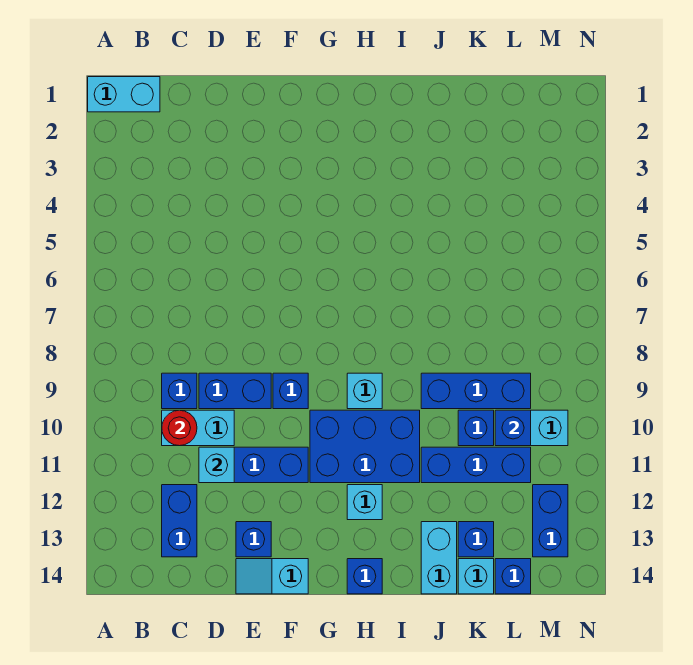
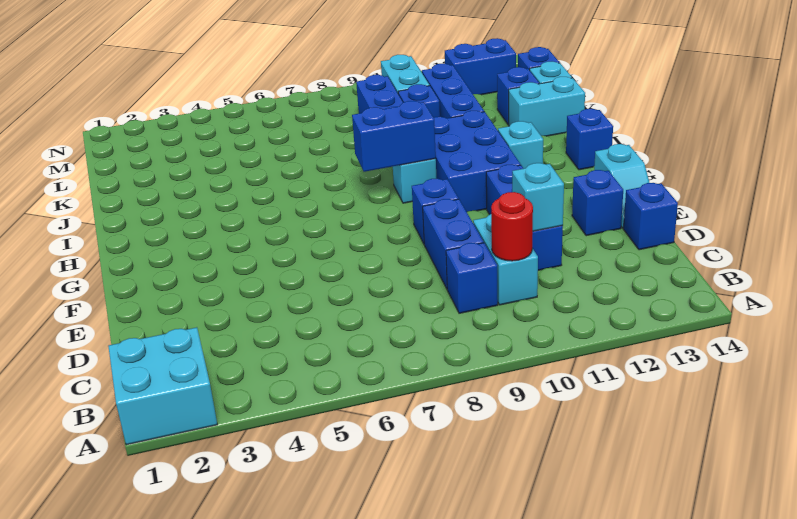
cyan brick A1:B1 level 1 -> cyan brick A1:B2 level 1
blue brick C12:C13 level 1 -> blue brick H8:H9 level 2
blue brick L10 level 2 -> blue brick D14 level 1

